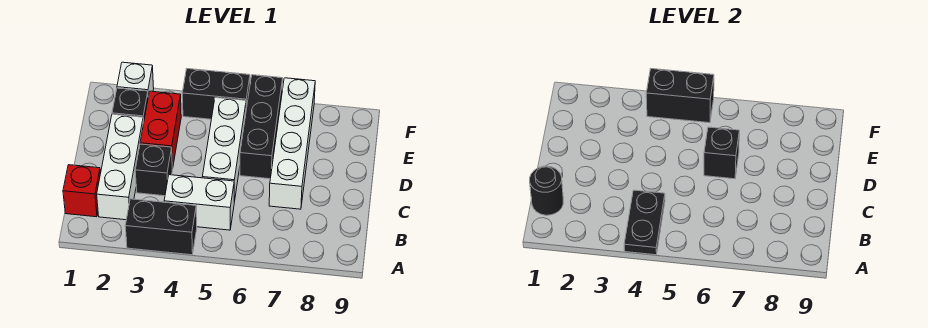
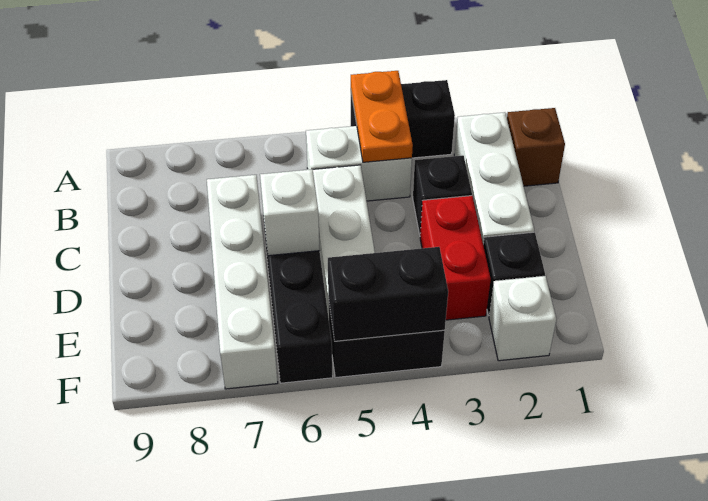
black plate A4:B4 level 2 -> orange plate A4:B4 level 2
red brick B1 level 1 -> brown brick B1 level 1
black round brick B1 level 2 -> none
black brick D6 level 2 -> white brick D6 level 2

